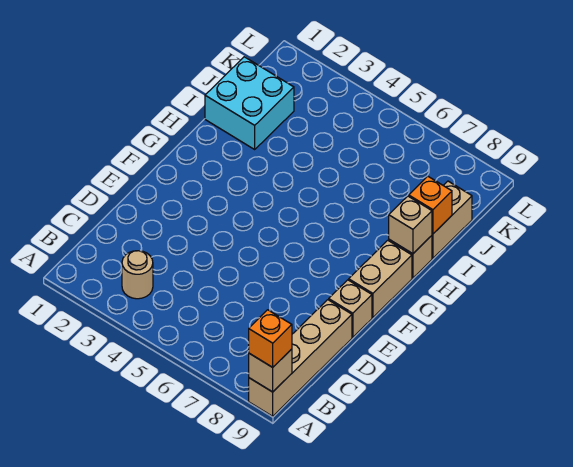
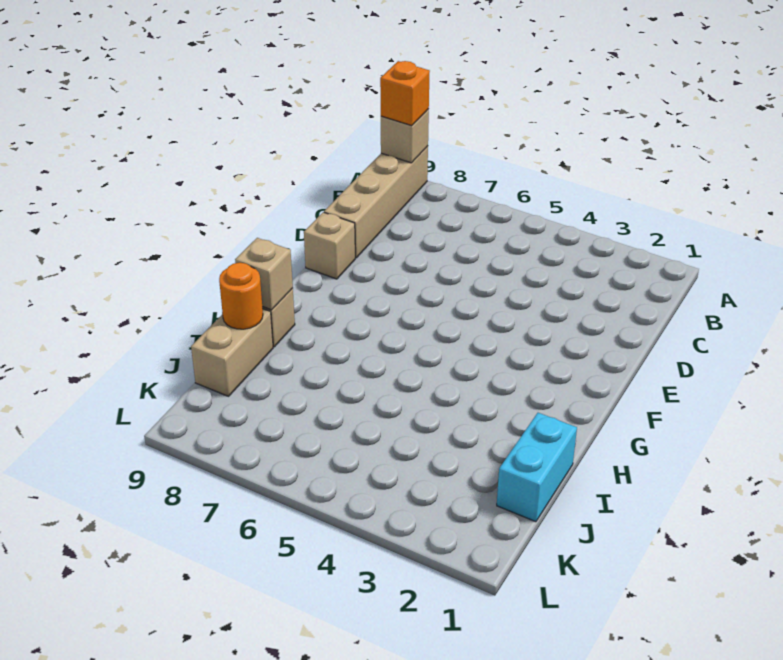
tan round brick B3 level 1 -> none
tan brick F9:G9 level 1 -> none
cyan brick I1:J2 level 1 -> cyan brick I1:J1 level 1
orange brick I9 level 2 -> orange round brick I9 level 2

